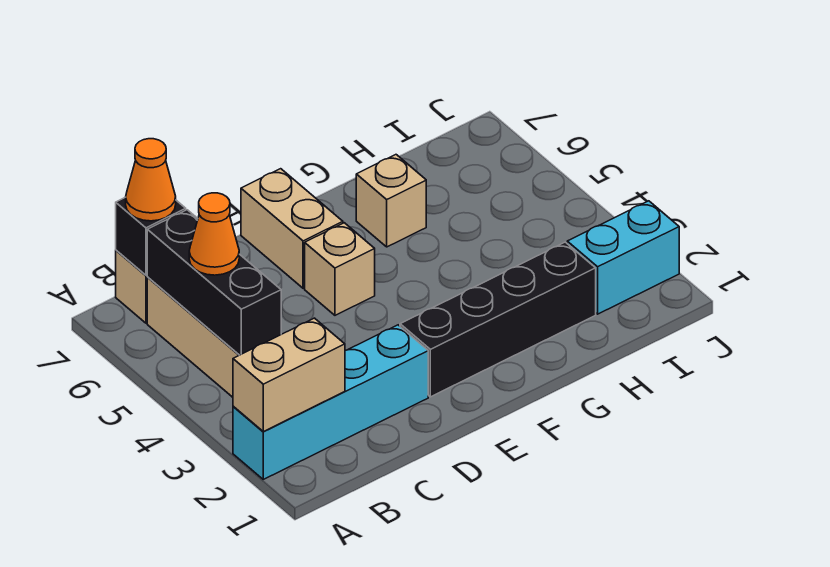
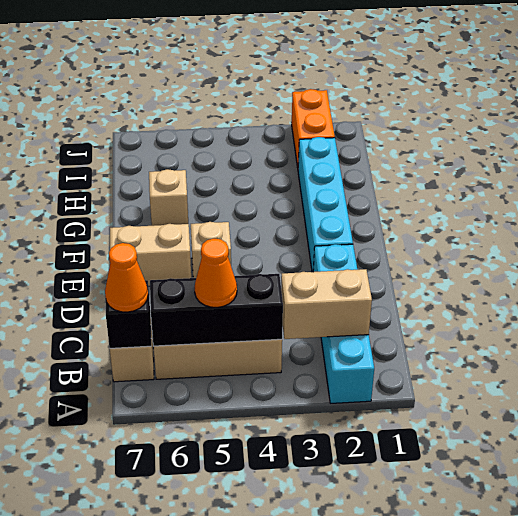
tan brick A2:B2 level 2 -> tan brick B2:B3 level 2
black brick E2:H2 level 1 -> cyan brick E2:H2 level 1
cyan brick I2:J2 level 1 -> orange brick I2:J2 level 1

